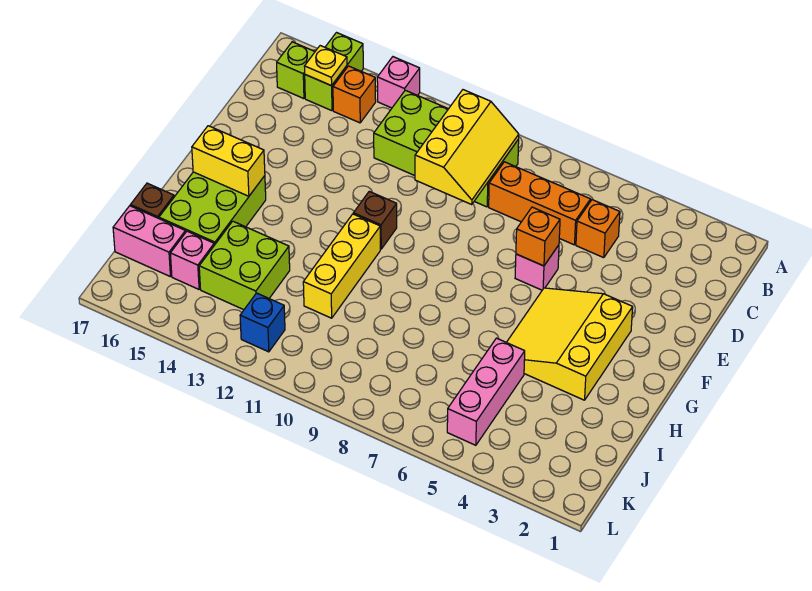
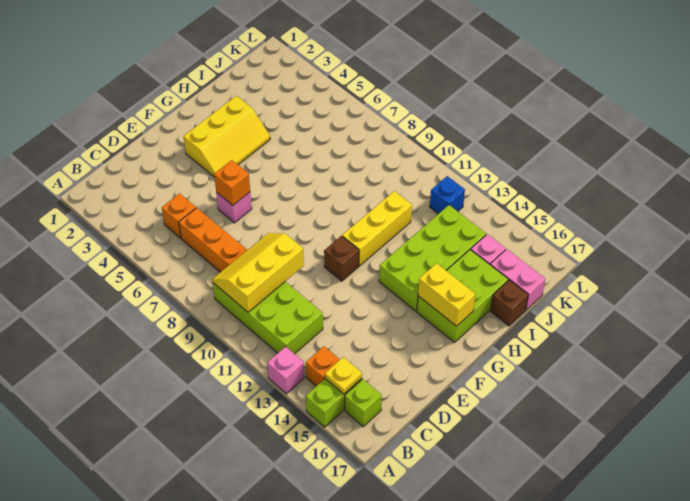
yellow slope F3:H5 level 1 top 3 -> yellow slope F3:H4 level 1 top 3
pink brick I5:K5 level 1 -> none
lime brick I13:J14 level 1 -> lime brick G13:J14 level 1

